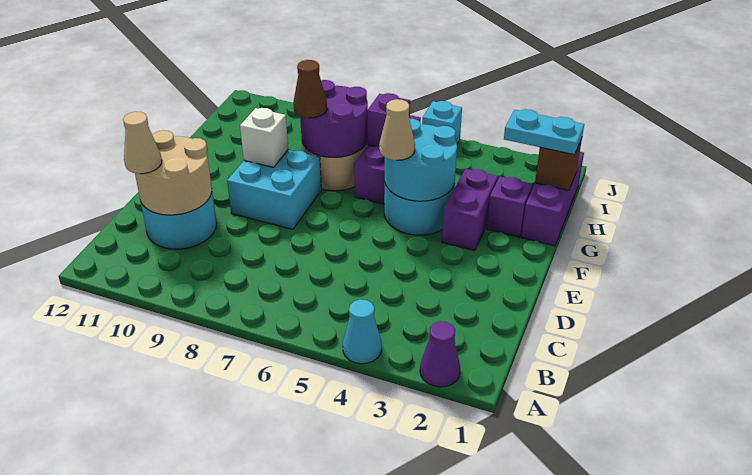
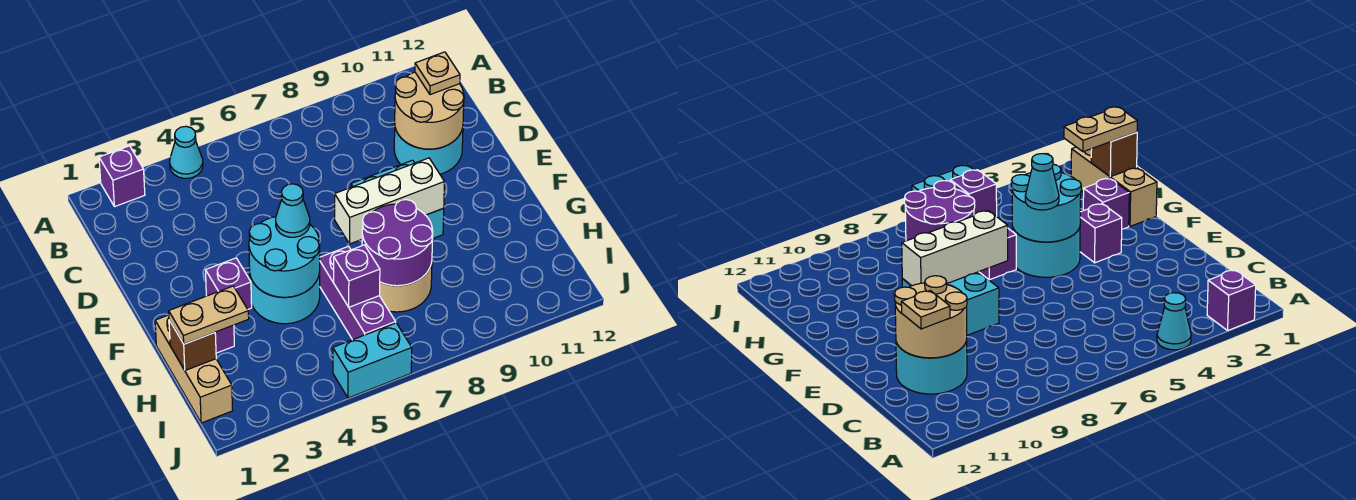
purple cone A2 level 1 -> purple brick A2 level 1
tan cone C11 level 3 -> tan plate C11 level 3
purple brick F3:G3 level 1 -> purple brick F3 level 1
tan cone F5 level 3 -> cyan cone F5 level 3
white brick F9 level 2 -> white brick F7:F9 level 2
purple brick G1:I1 level 1 -> tan brick G1:I1 level 1
brown cone G8 level 3 -> none
cyan plate H1:H2 level 3 -> tan plate H1:H2 level 3
cyan brick J5 level 1 -> cyan brick J5:J6 level 1

